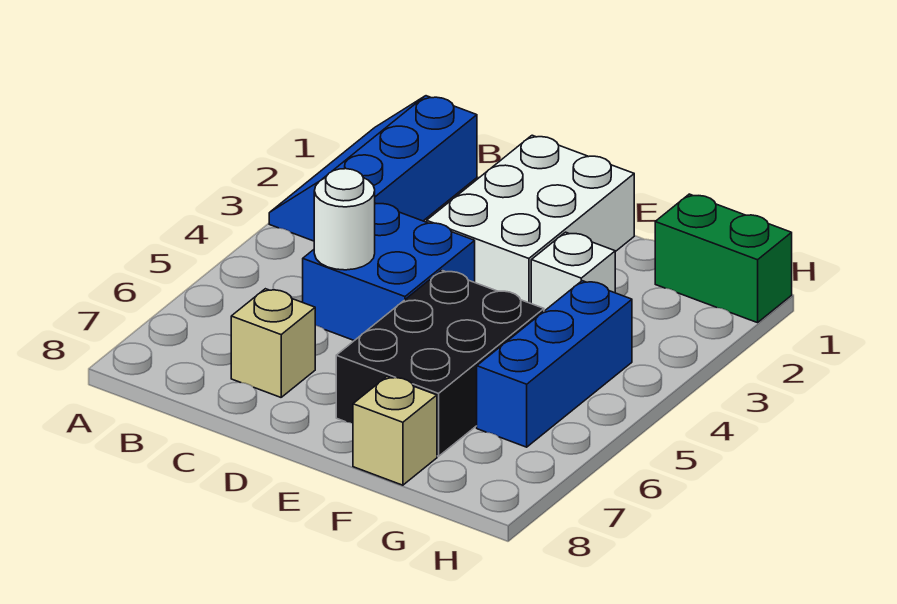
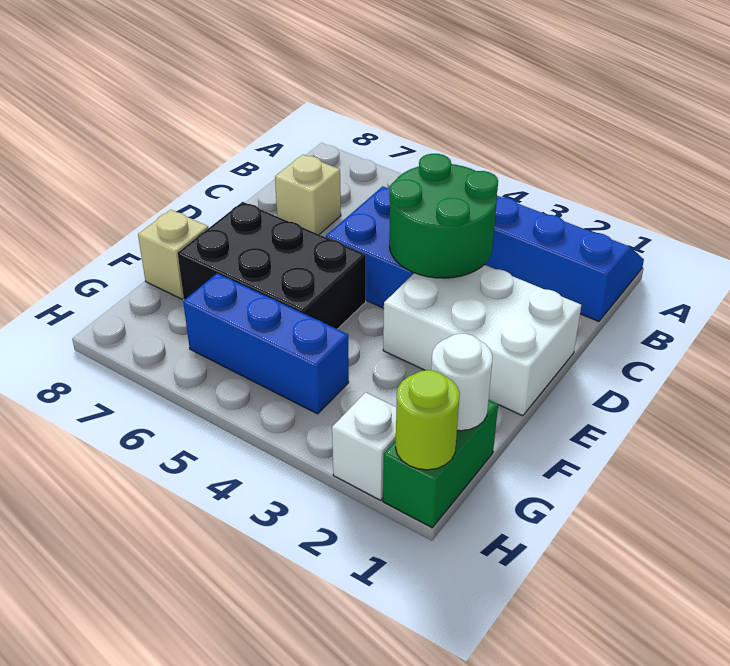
none -> green round brick C3:D4 level 2
white round brick C5 level 2 -> white round brick G1 level 2
white brick F3 level 1 -> white brick H2 level 1
none -> lime round brick H1 level 2

